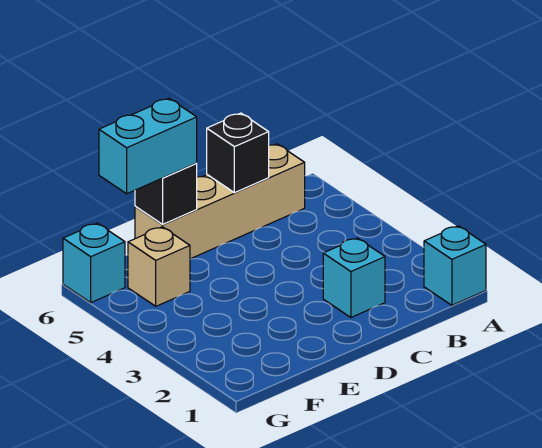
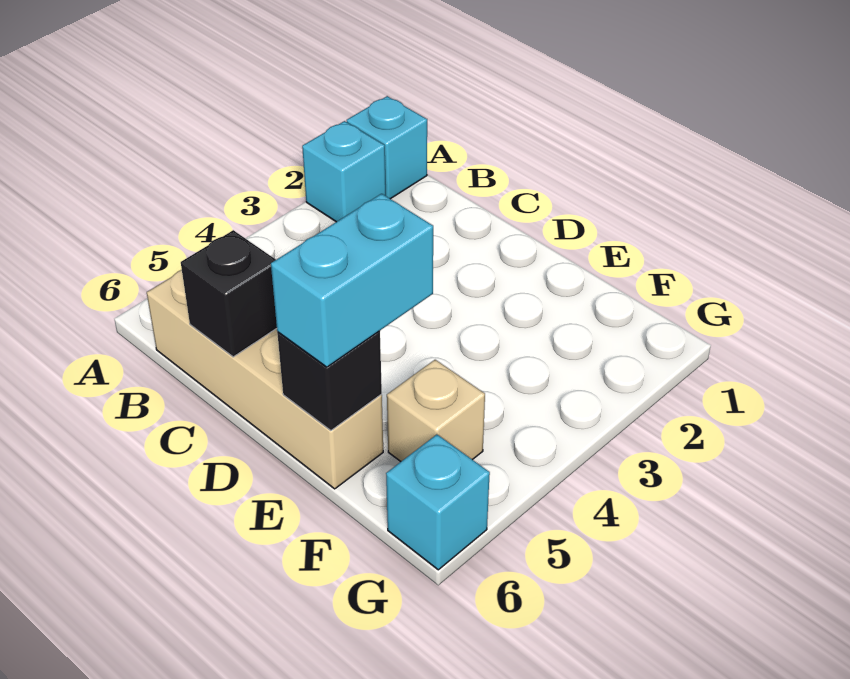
cyan brick C2 level 1 -> cyan brick A2 level 1
cyan brick E6:F6 level 3 -> cyan brick E5:E6 level 3

